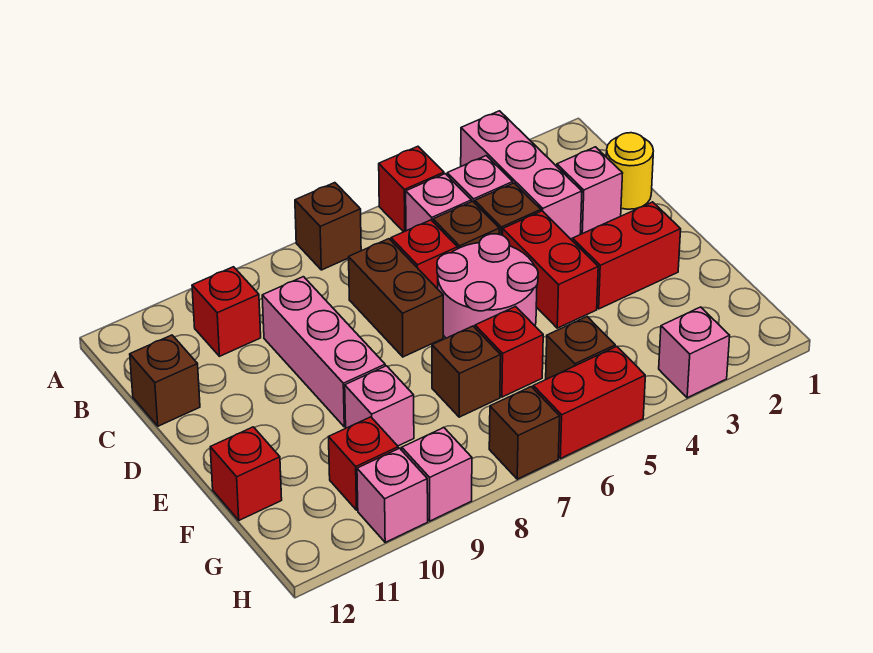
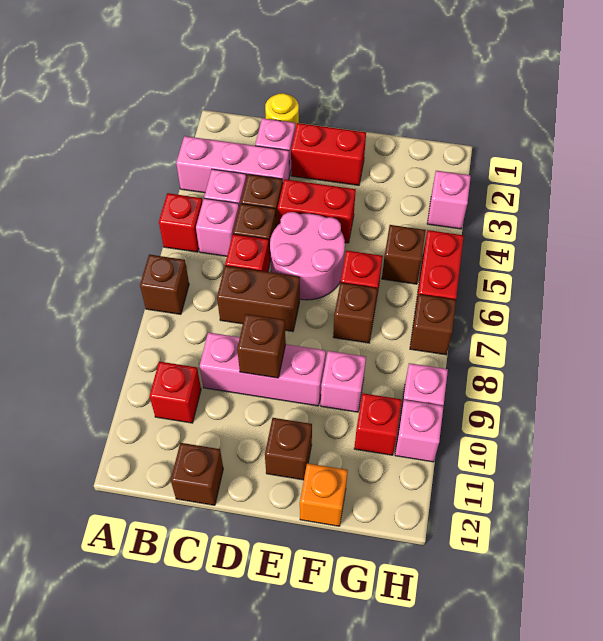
none -> brown brick D9 level 2
red brick E2:E3 level 1 -> red brick D2:E2 level 1
none -> brown brick E11 level 1
red brick F12 level 1 -> orange brick F12 level 1

